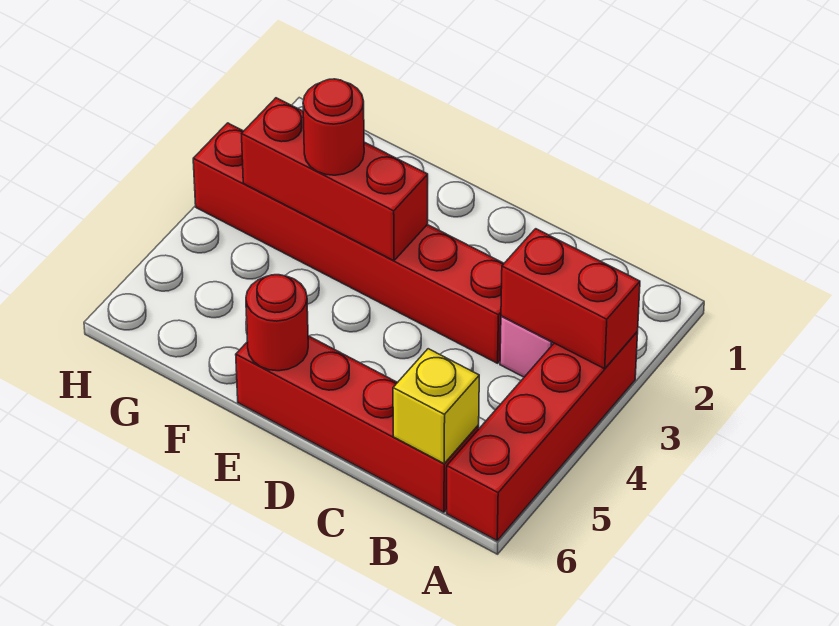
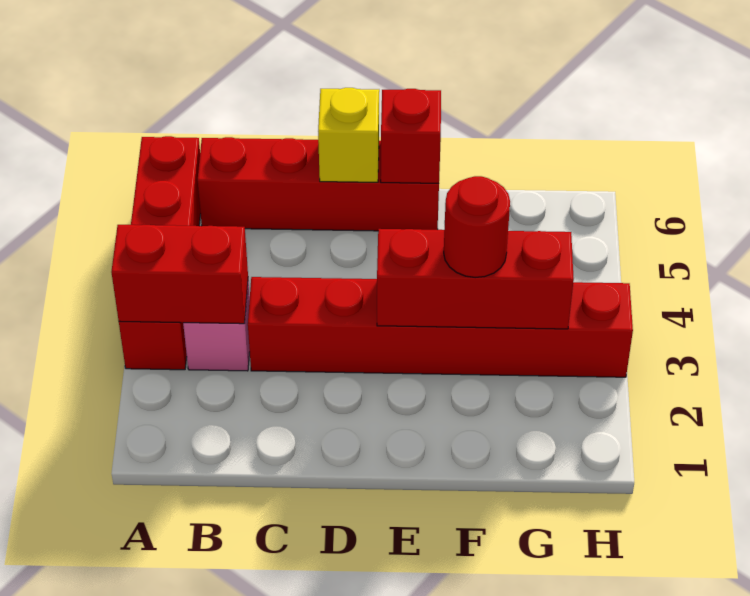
yellow brick B6 level 2 -> yellow brick D6 level 2
red round brick E6 level 2 -> red brick E6 level 2

